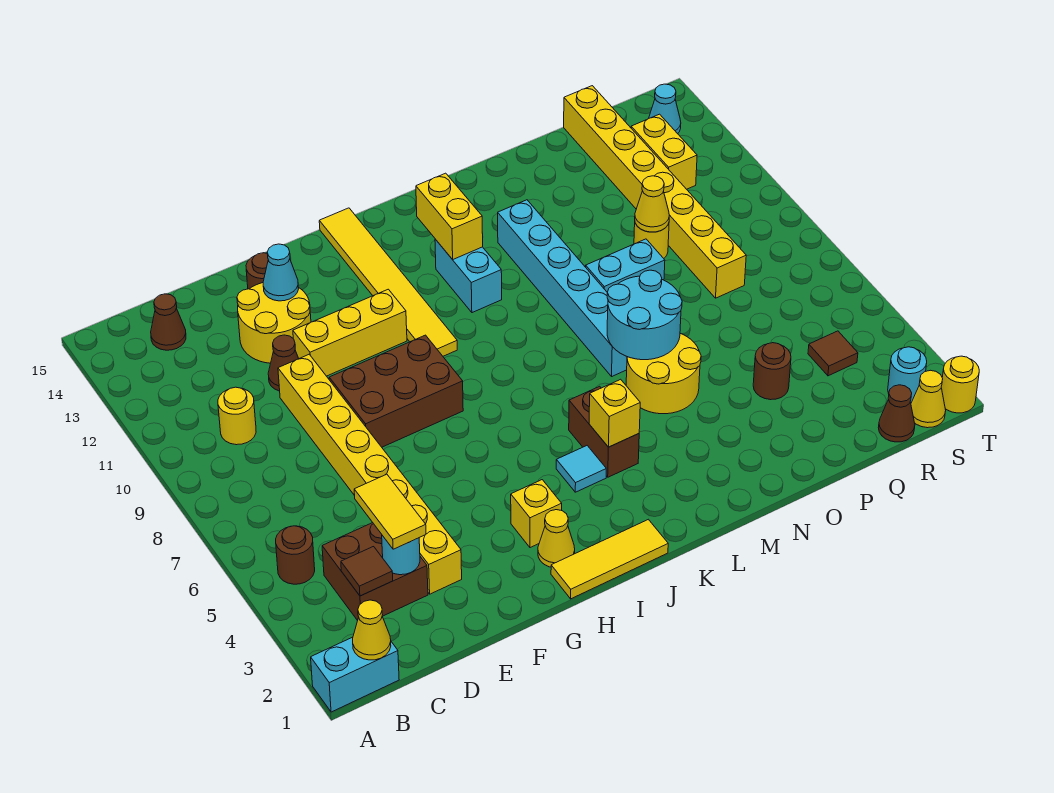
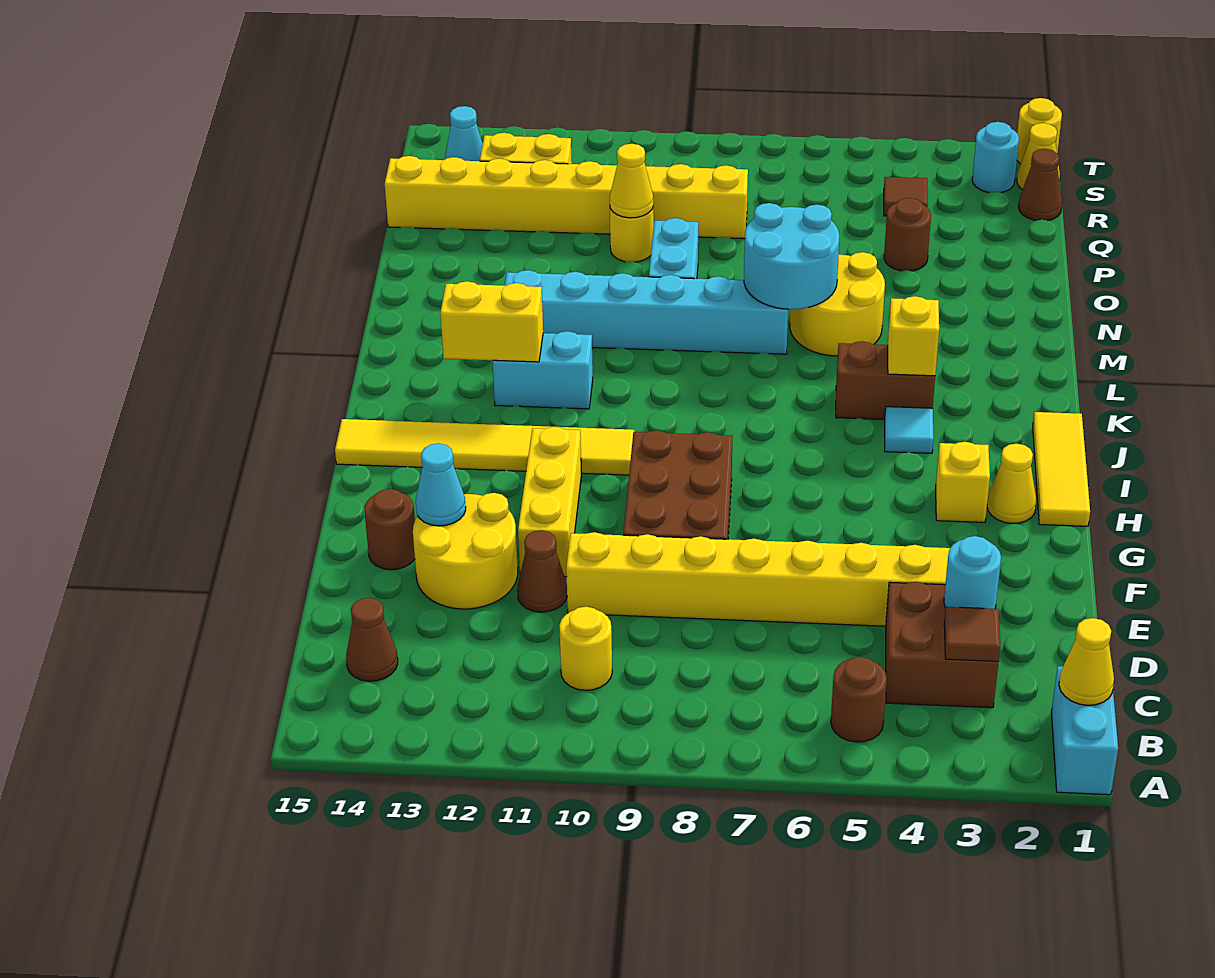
yellow tile D3:D4 level 3 -> none

